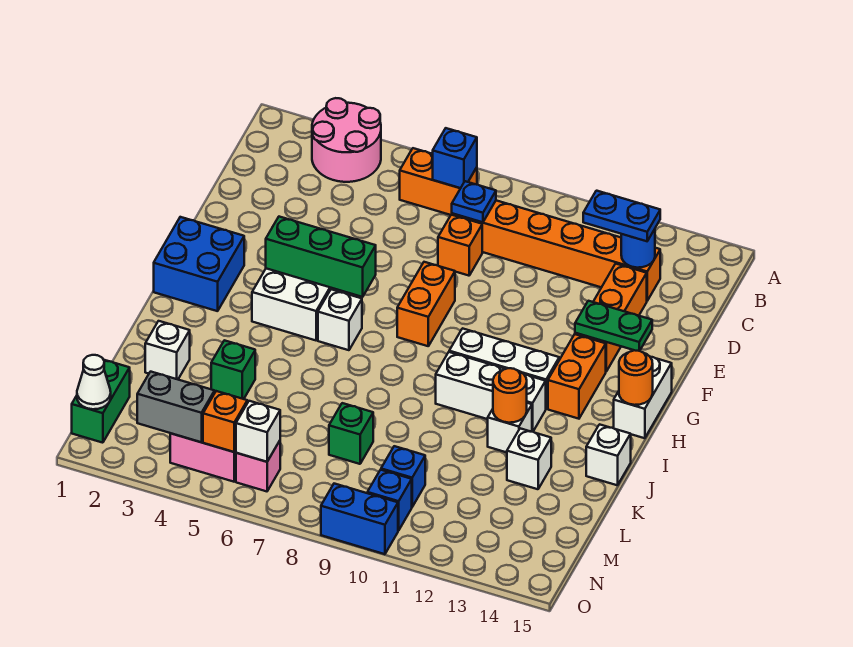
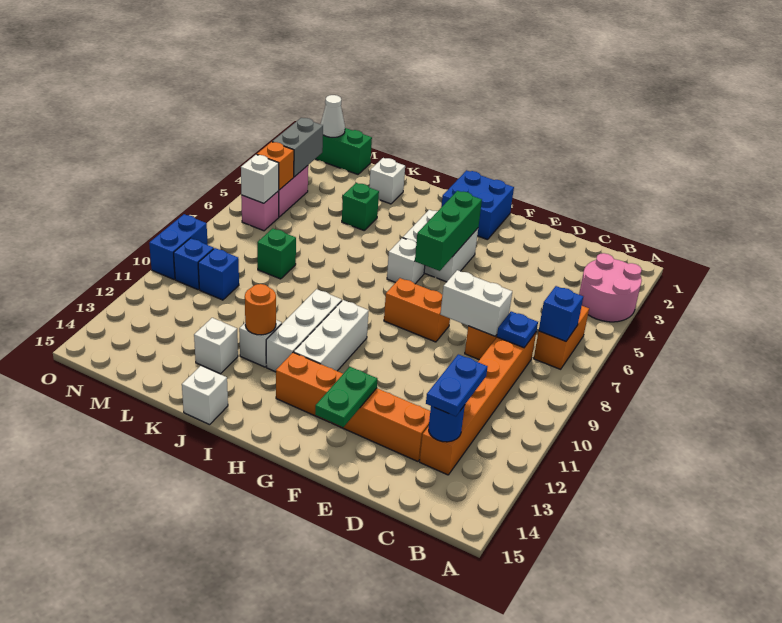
white brick G15:H15 level 1 -> white brick D8:E8 level 2
orange round brick H15 level 2 -> none

